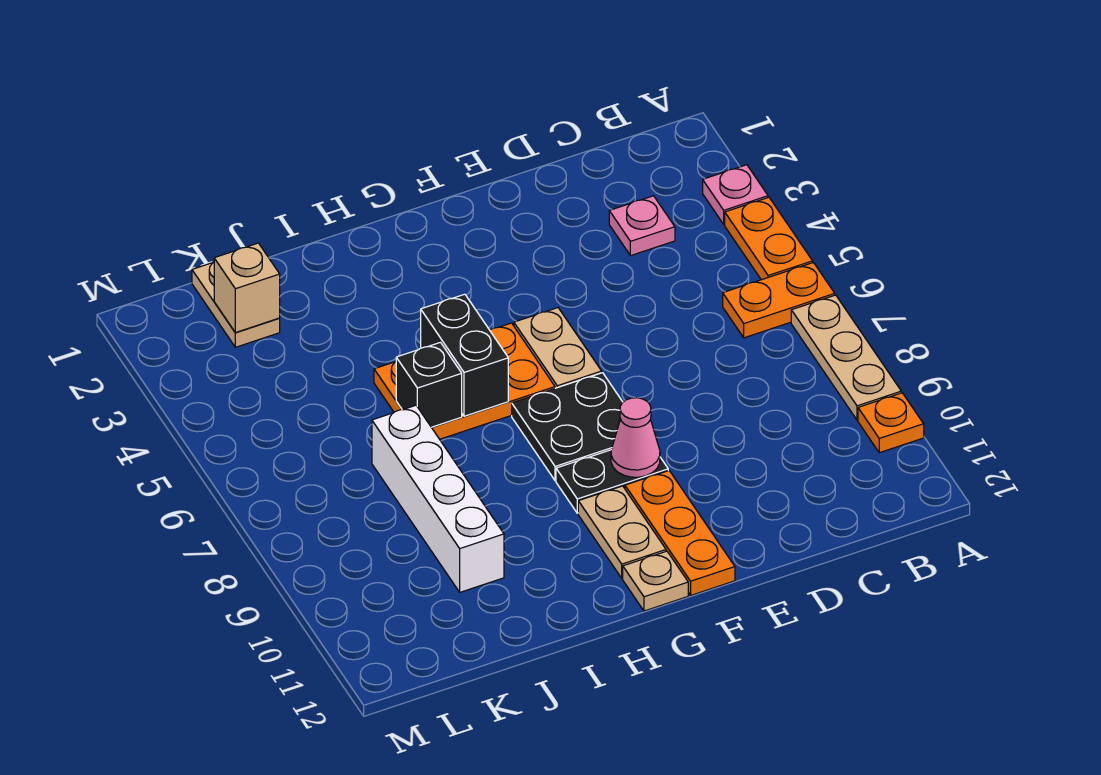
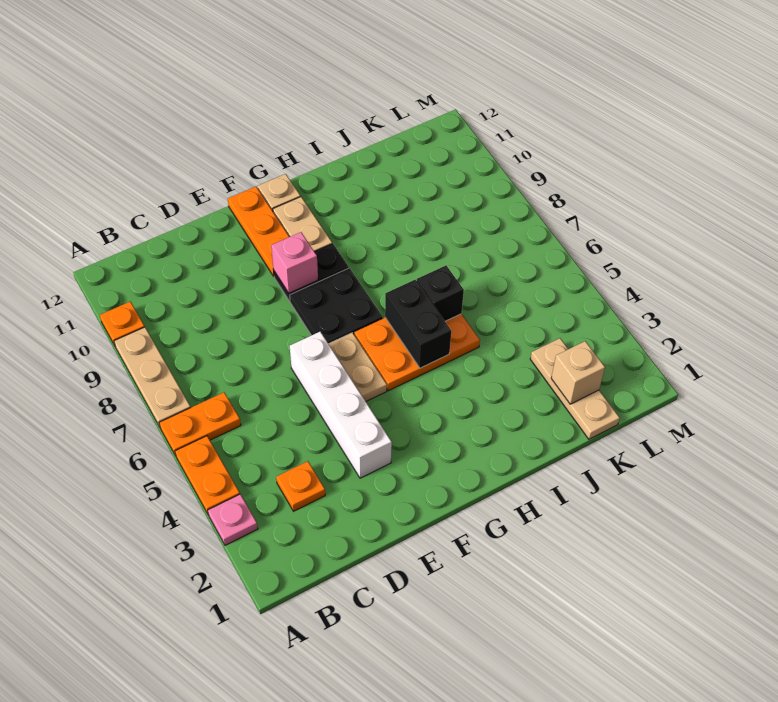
pink plate C3 level 1 -> orange plate C3 level 1
pink cone F9 level 2 -> pink brick F9 level 2
white brick J7:J10 level 1 -> white brick E3:E6 level 1
tan plate K1:K2 level 1 -> tan plate K1:K3 level 1

